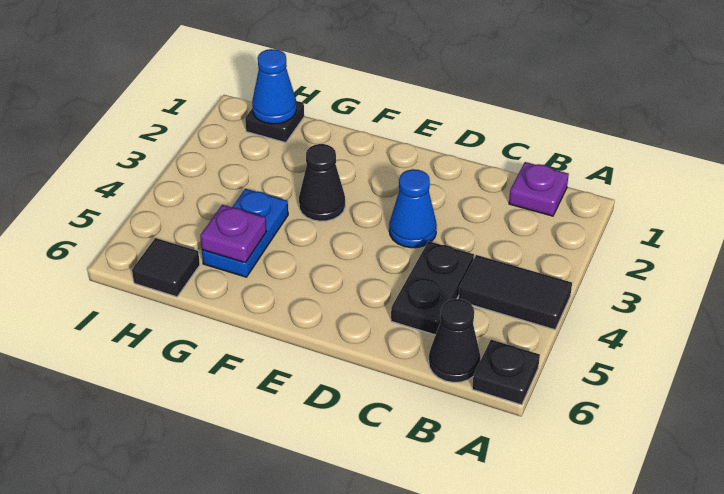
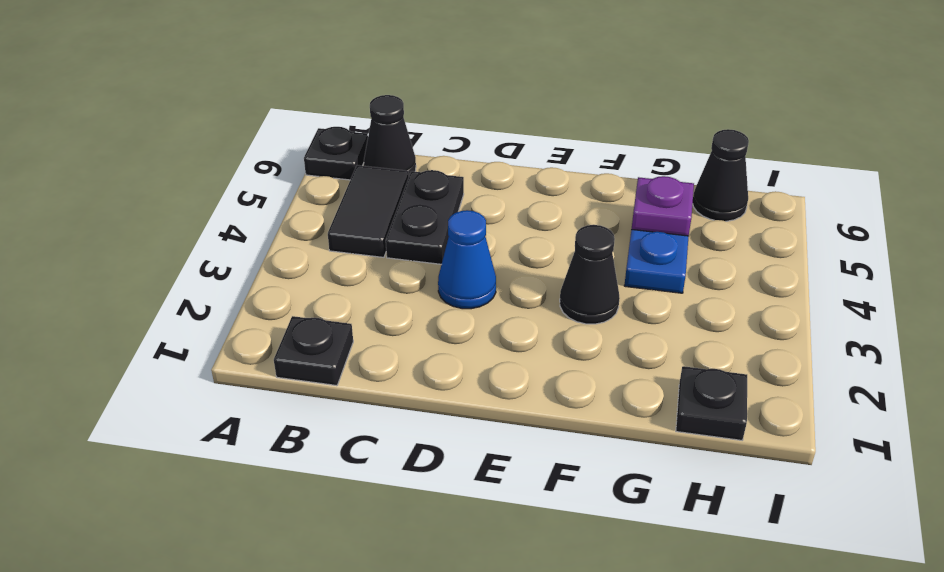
black tile A4:B4 level 1 -> black tile B4:B5 level 1
purple plate B1 level 1 -> black plate B1 level 1
blue cone H1 level 2 -> none
black tile H6 level 1 -> black cone H6 level 1

